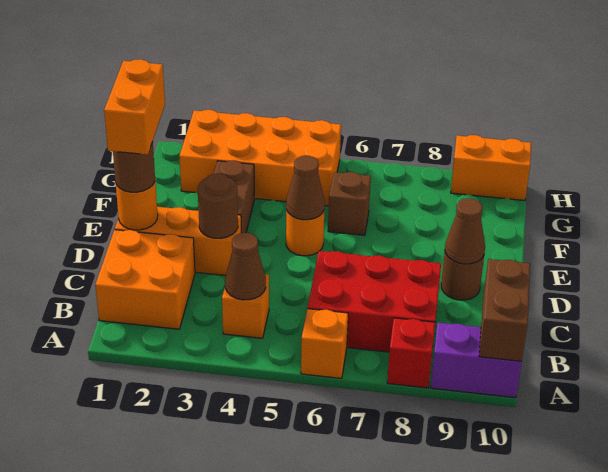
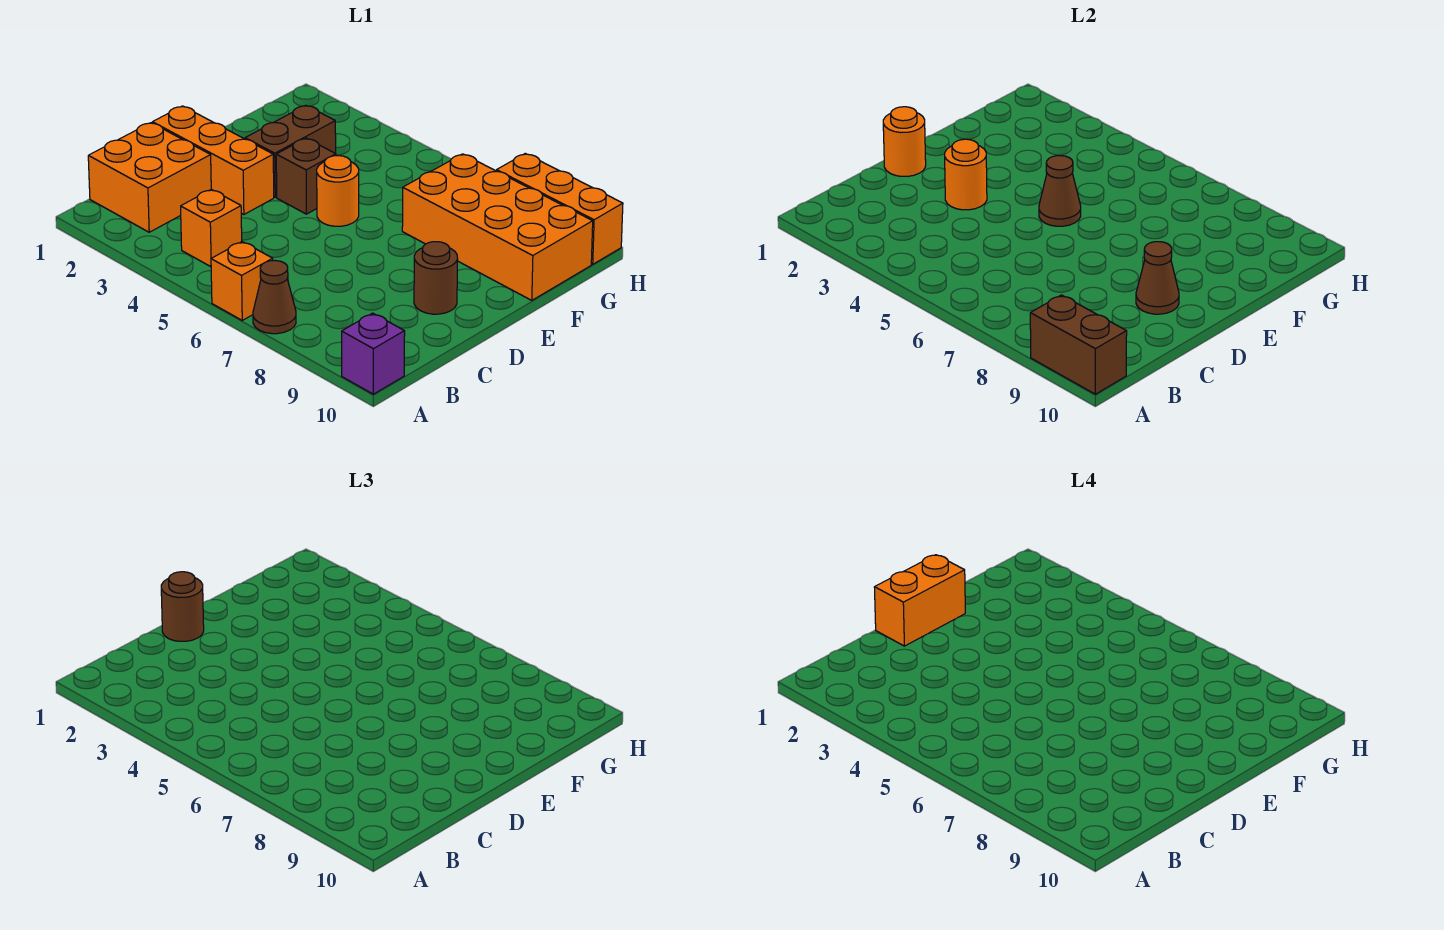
red brick A8 level 1 -> none
purple brick A9:A10 level 1 -> purple brick A10 level 1
brown brick A10:B10 level 2 -> brown brick A9:A10 level 2
brown cone B4 level 2 -> brown cone A7 level 1
red brick B6:C8 level 1 -> none
brown round brick D3 level 2 -> orange round brick D3 level 2
brown brick F6 level 1 -> brown brick E4 level 1
orange brick G2:H5 level 1 -> orange brick F7:G10 level 1
orange brick H9:H10 level 1 -> orange brick H8:H10 level 1

